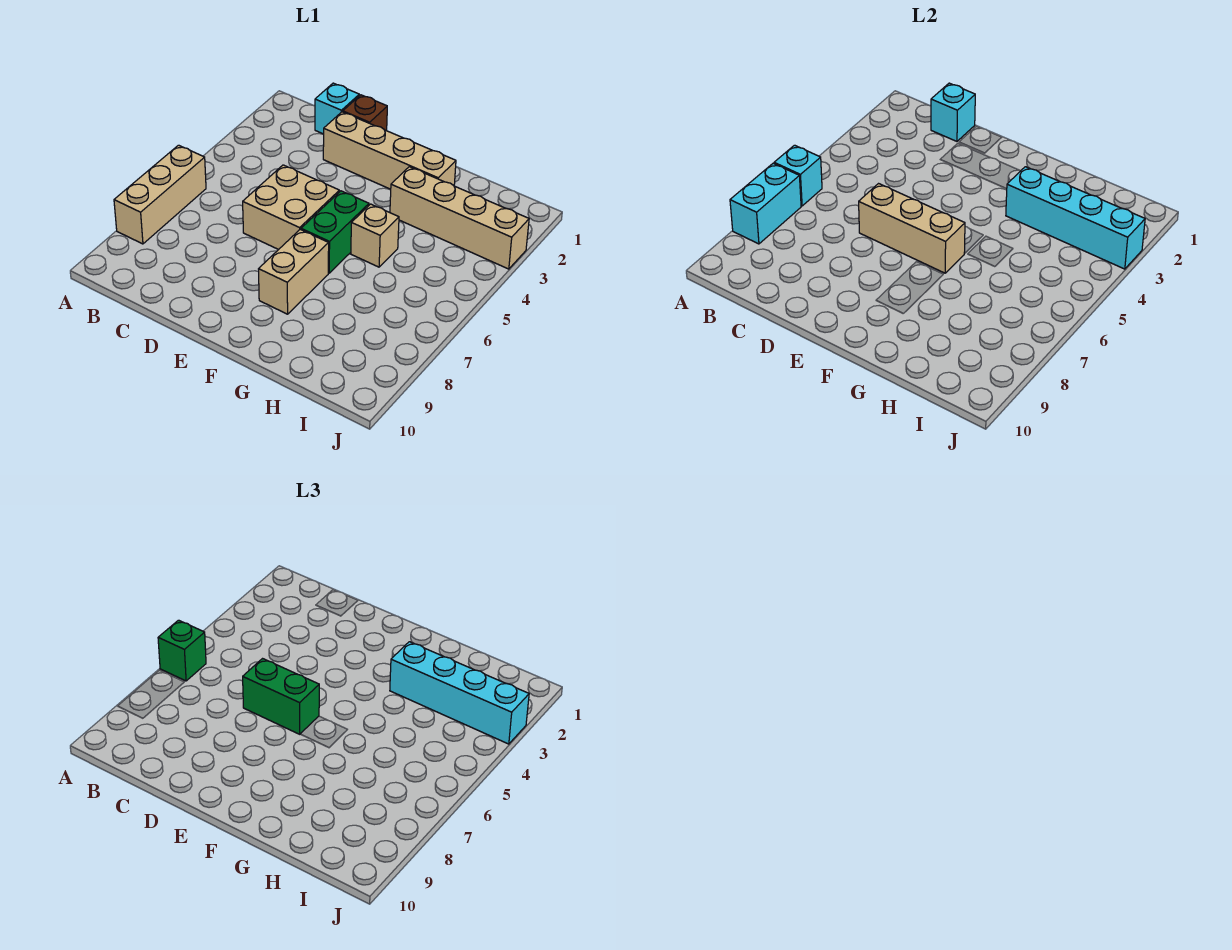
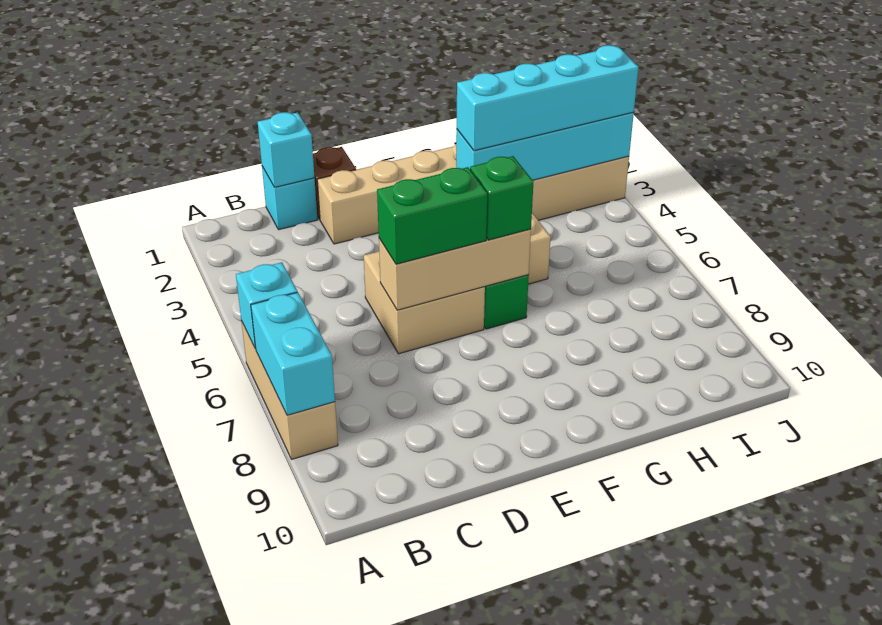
green brick A6 level 3 -> green brick F6 level 3
tan brick F7:F8 level 1 -> none

